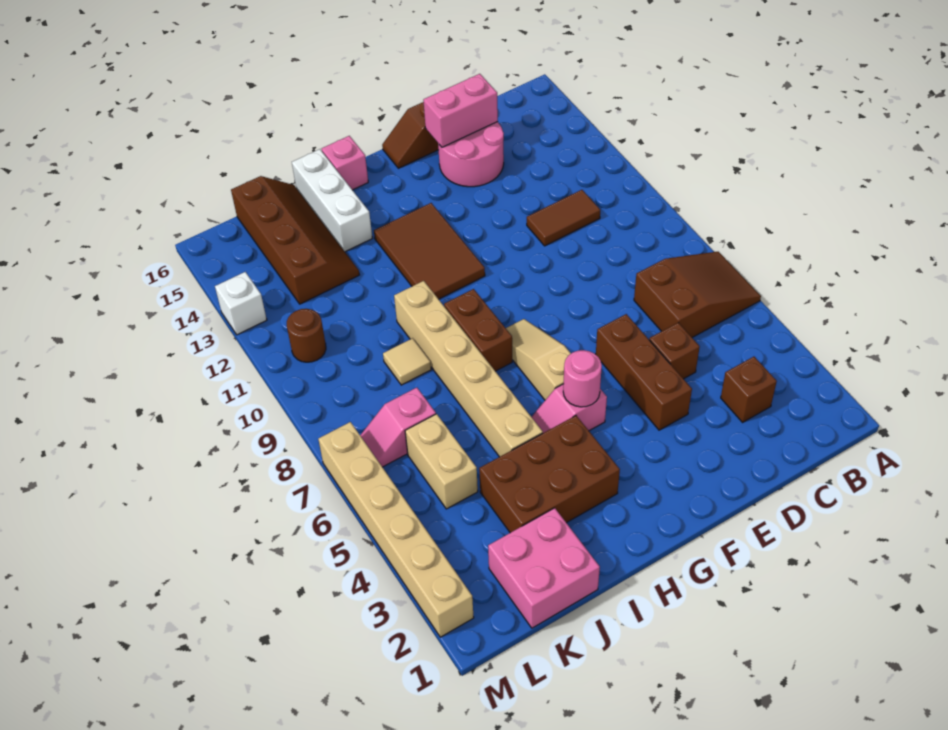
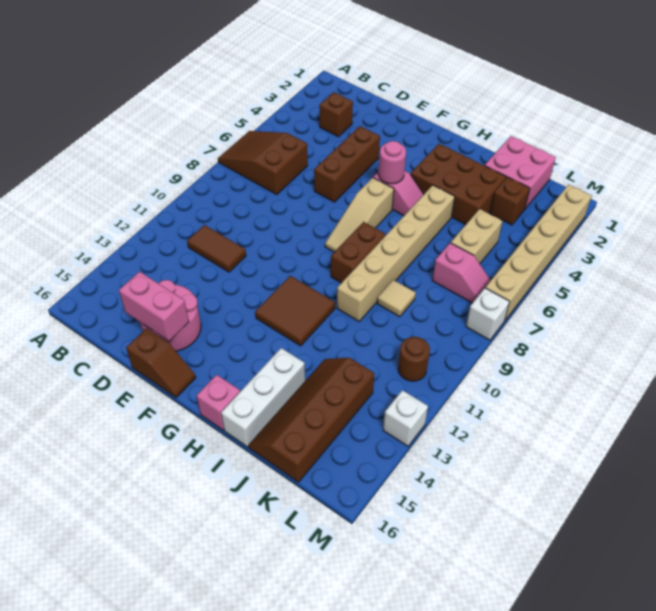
brown brick D5 level 1 -> brown brick K3 level 1
brown tile G11:H13 level 1 -> brown tile G11:H12 level 1
none -> white brick M8 level 1

